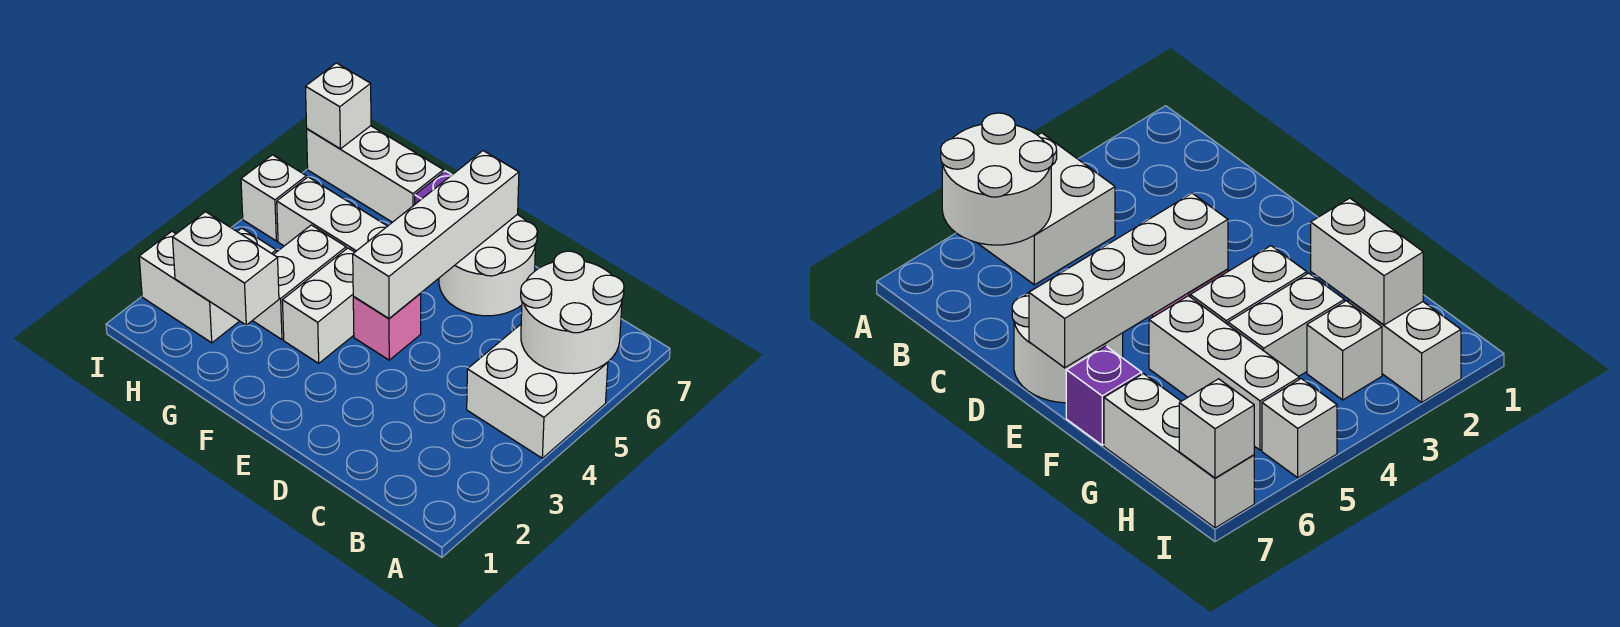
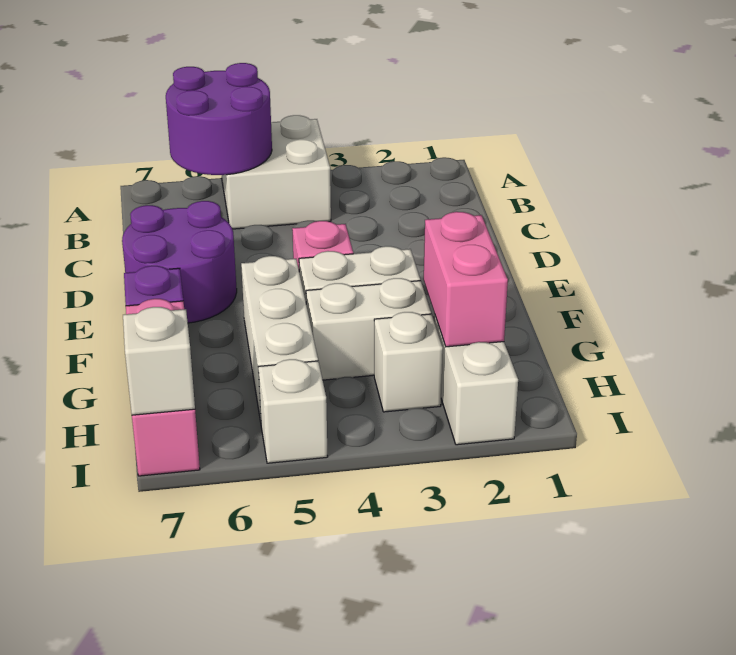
white round brick A5:B6 level 2 -> purple round brick A5:B6 level 2
white round brick D6:E7 level 1 -> purple round brick D6:E7 level 1
white brick E4:E7 level 2 -> none
white brick G2:H2 level 2 -> pink brick G2:H2 level 2
white brick G7:I7 level 1 -> pink brick G7:I7 level 1

